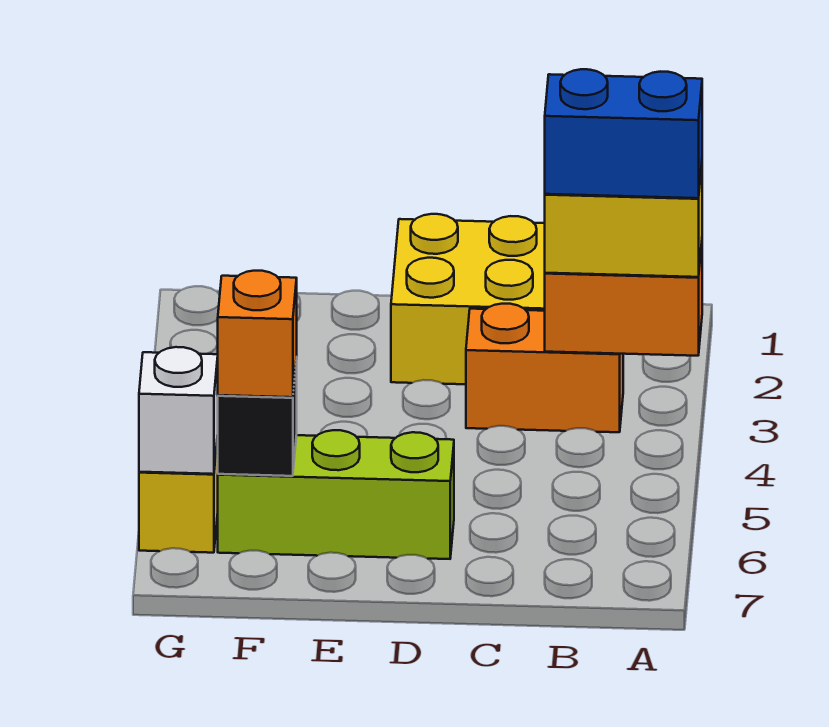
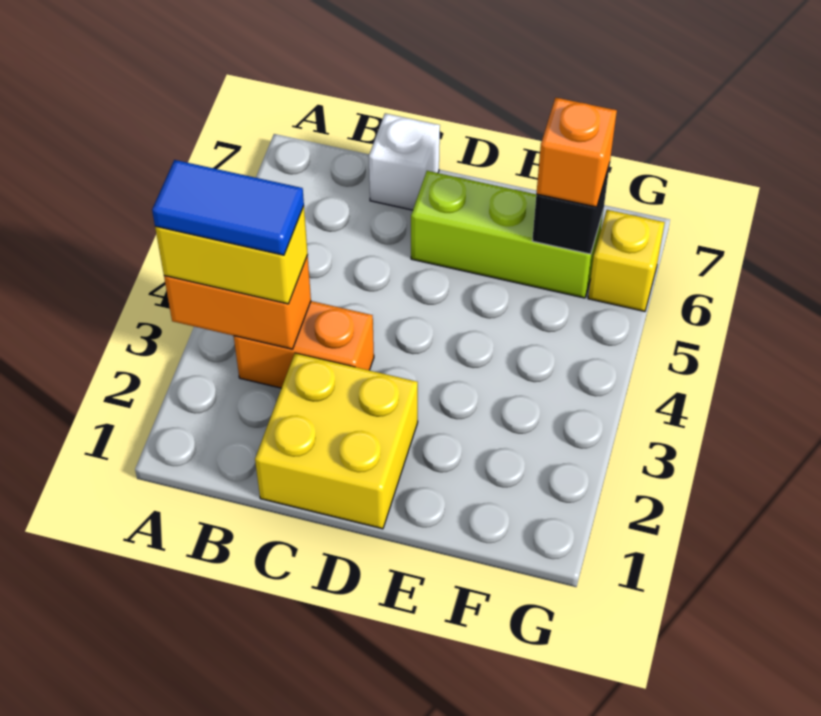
blue brick A3:B3 level 4 -> blue tile A3:B3 level 4
white brick G6 level 2 -> white brick C7 level 1

